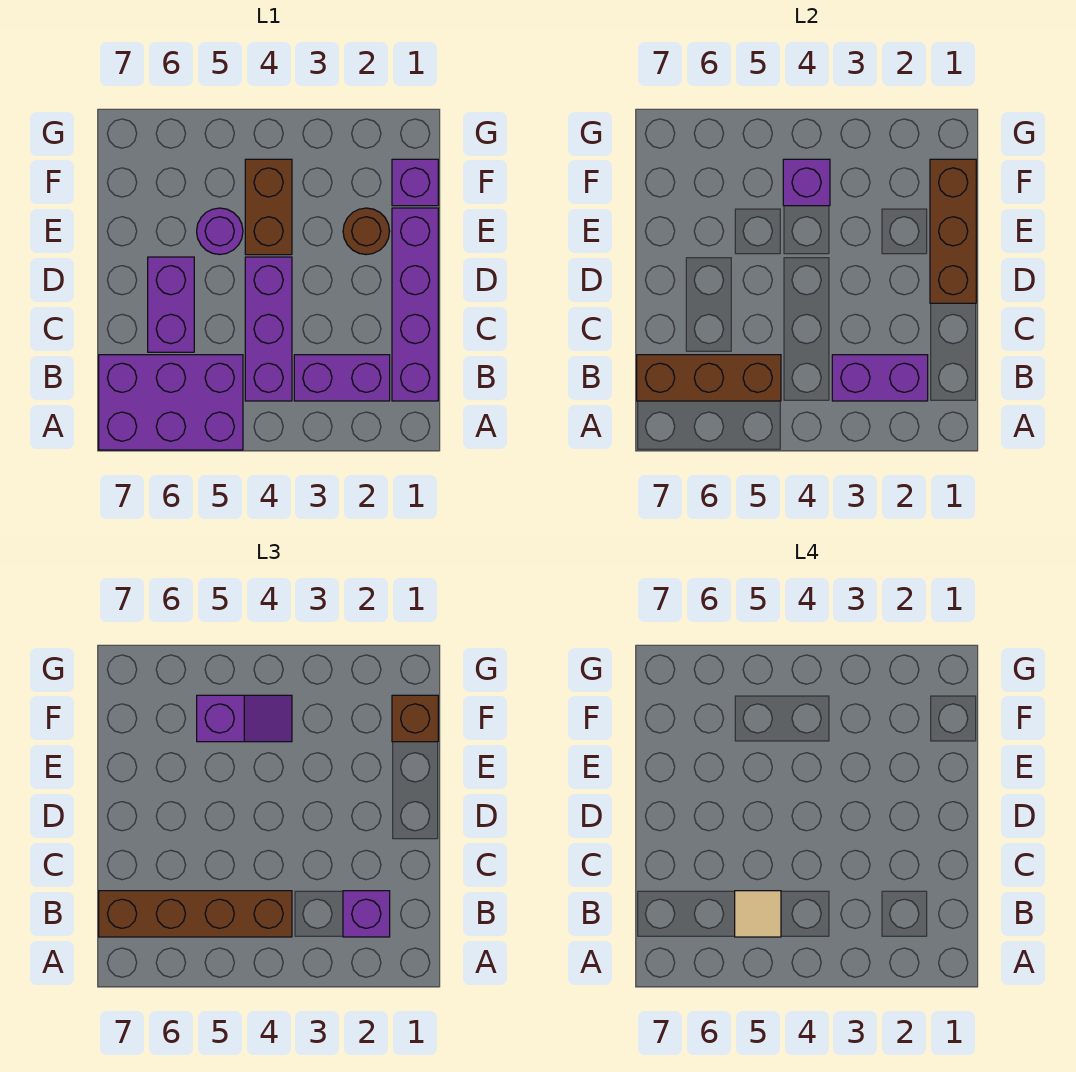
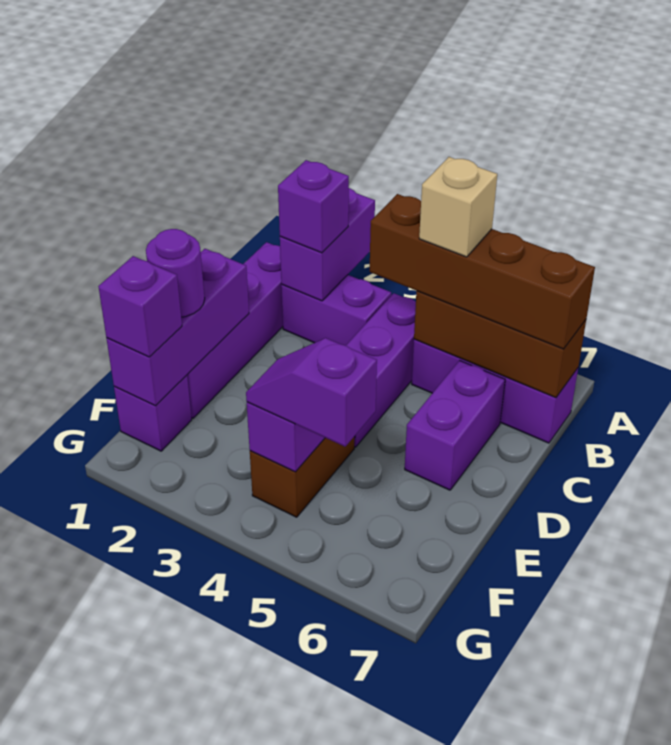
purple brick A5:B7 level 1 -> purple brick B5:B7 level 1
purple brick B2:B3 level 2 -> purple brick A2:B2 level 2
tan tile B5 level 4 -> tan brick B5 level 4
brown brick D1:F1 level 2 -> purple brick D1:F1 level 2
brown round brick E2 level 1 -> none
purple round brick E5 level 1 -> purple round brick E1 level 3
brown brick F1 level 3 -> purple brick F1 level 3

